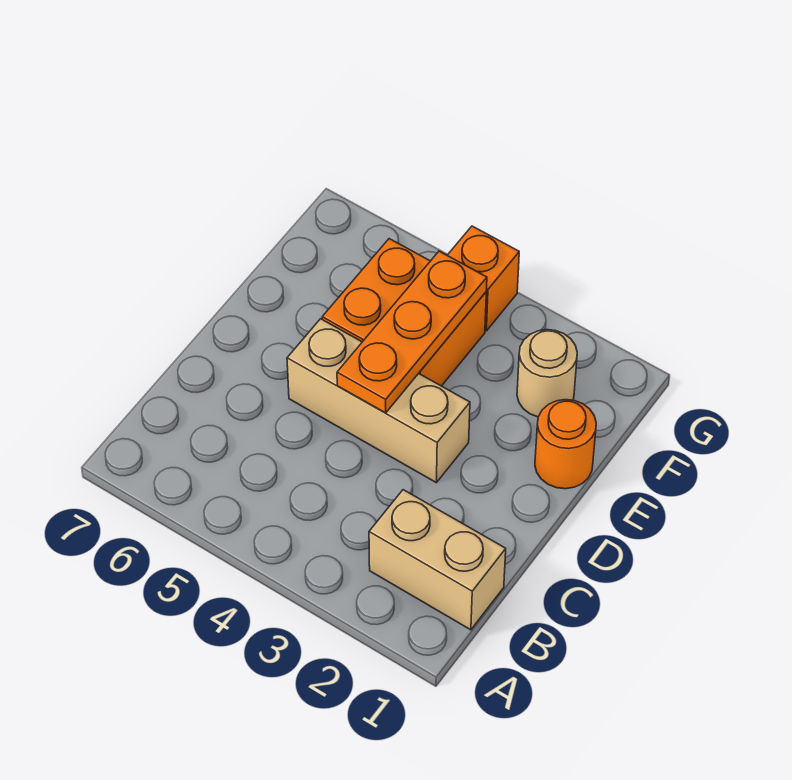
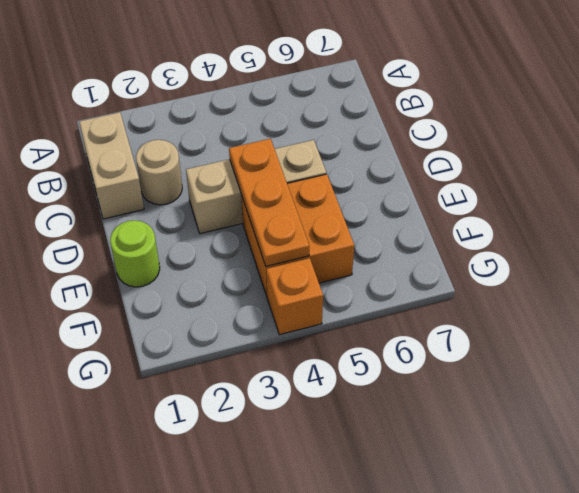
tan brick B1:B2 level 1 -> tan brick B1:C1 level 1
orange round brick E1 level 1 -> lime round brick E1 level 1
tan round brick F2 level 1 -> tan round brick C2 level 1

